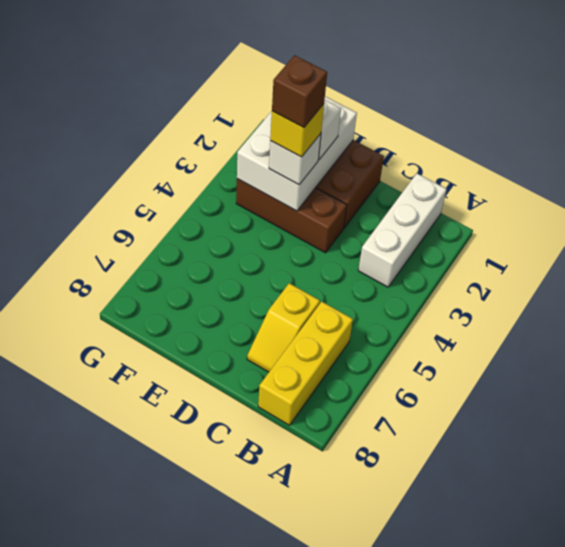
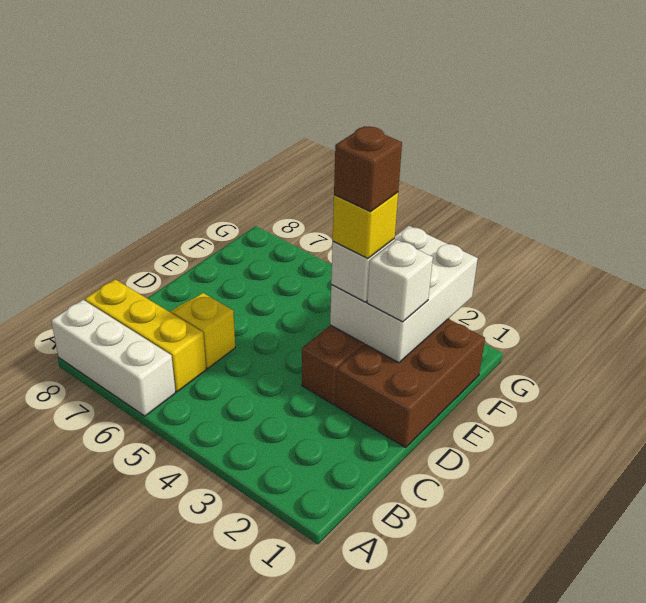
white brick B1:B3 level 1 -> white brick A6:A8 level 1
white brick E1:F3 level 2 -> white brick E2:G3 level 2

